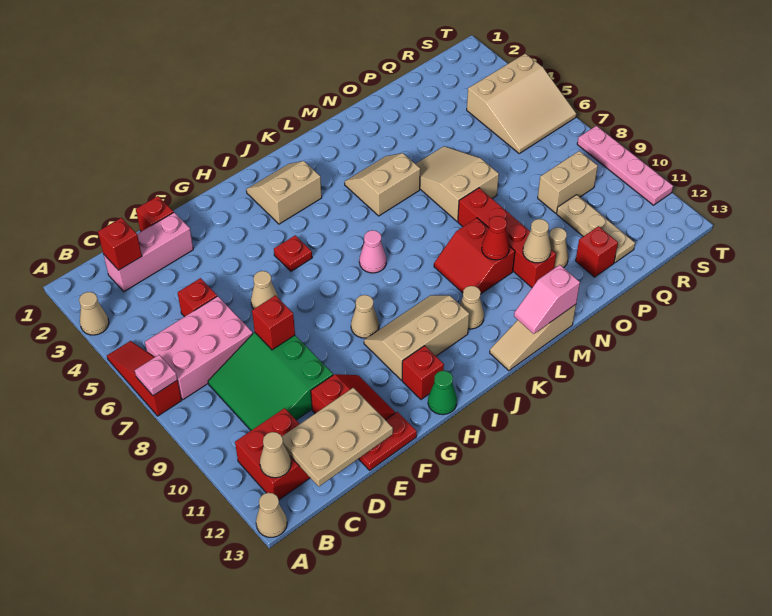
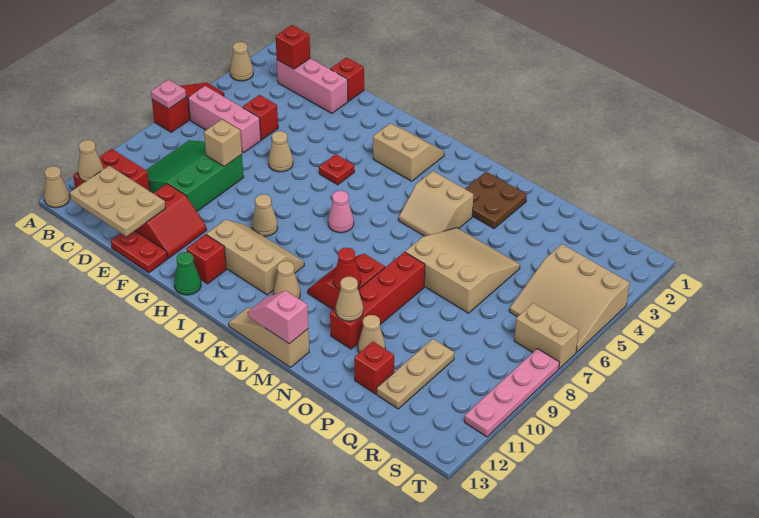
pink brick B6:D7 level 1 -> pink brick B6:D6 level 1
red brick E8 level 2 -> tan brick E8 level 2
tan slope L4:M5 level 1 top 5 -> tan slope L4:M5 level 1 top 4
none -> brown plate M2:N3 level 1
tan slope N5:O7 level 1 top 7 -> tan slope N5:P7 level 1 top 7
tan brick Q9:R9 level 1 -> tan brick S7:T7 level 1

